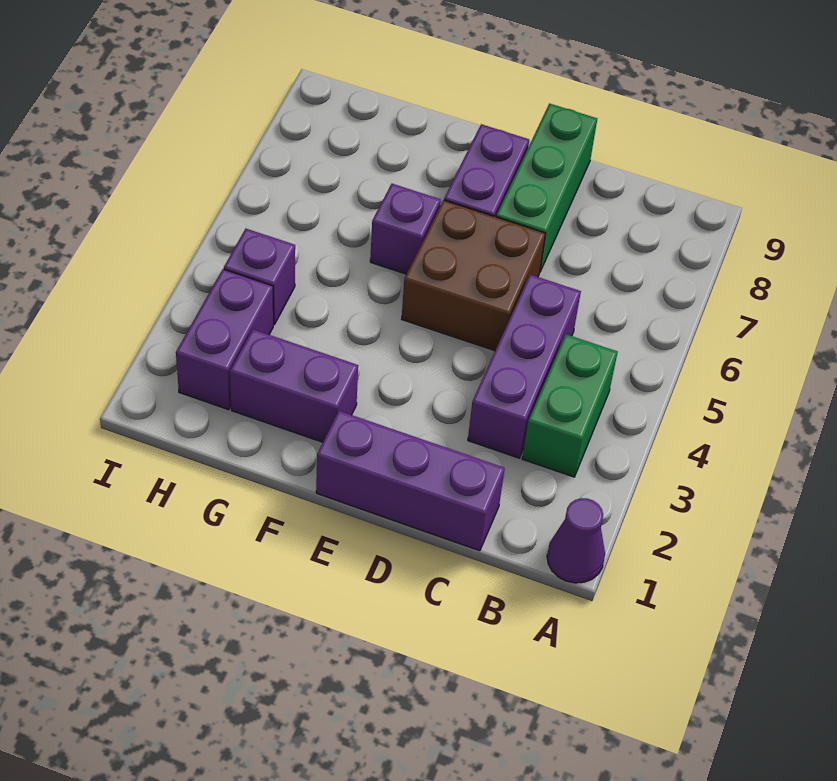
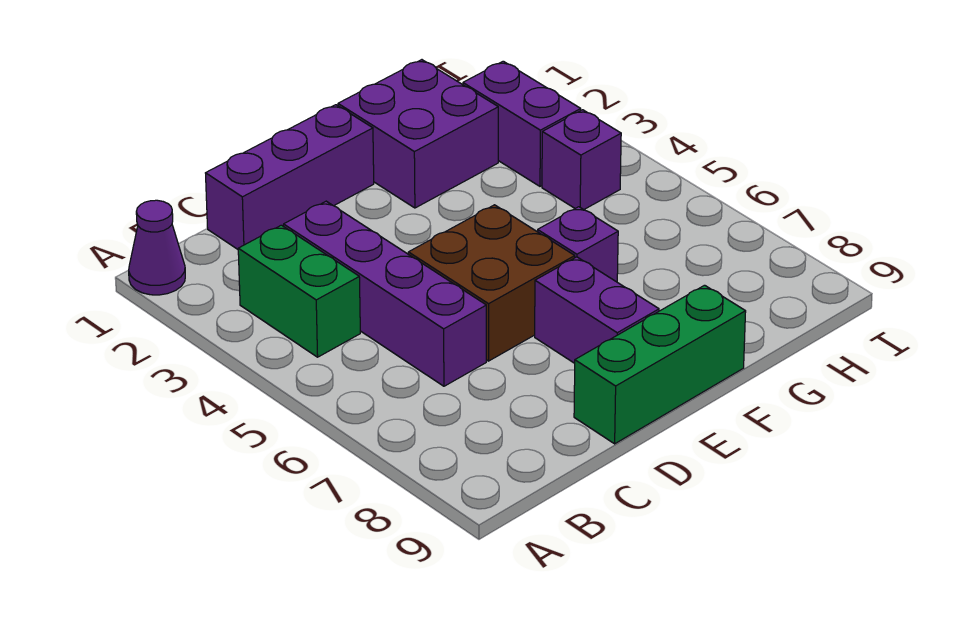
purple brick C3:C5 level 1 -> purple brick C3:C6 level 1
green brick D7:D9 level 1 -> green brick D9:F9 level 1
purple brick F2:G2 level 1 -> purple brick F1:G2 level 1

